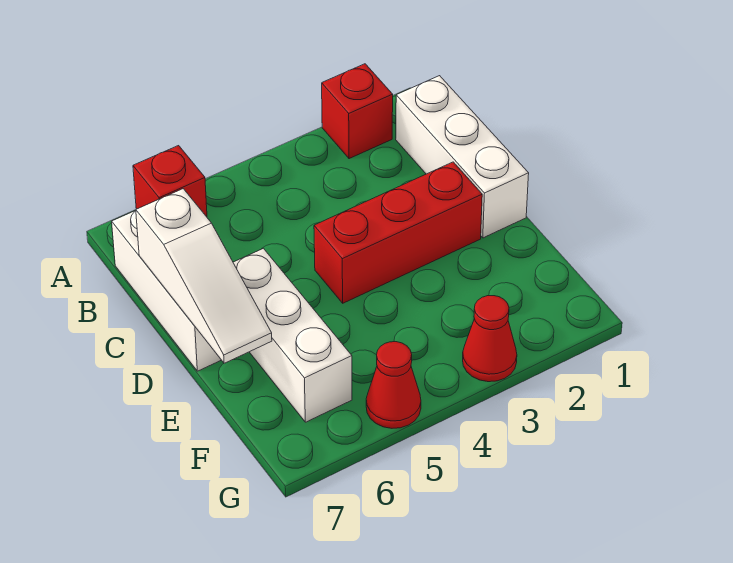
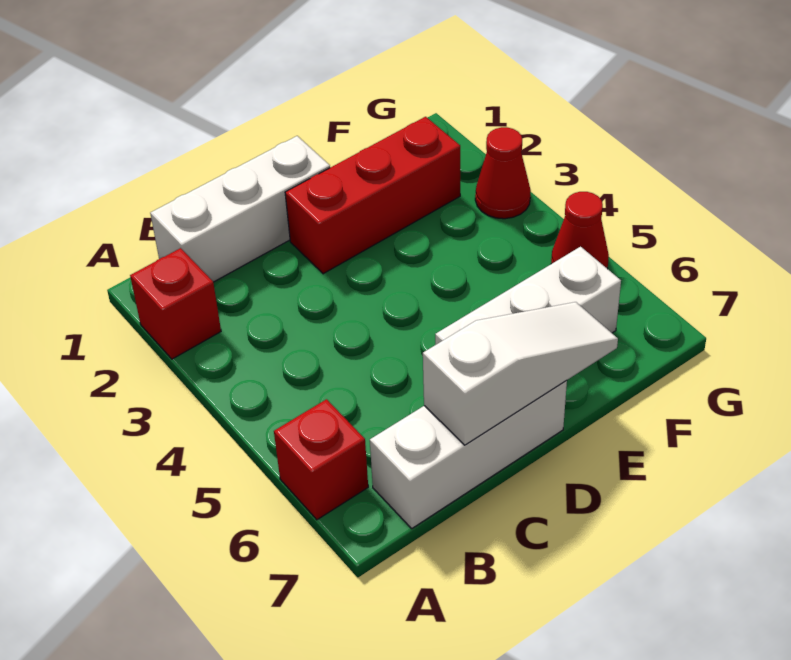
red brick D2:D4 level 1 -> red brick D2:F2 level 1

